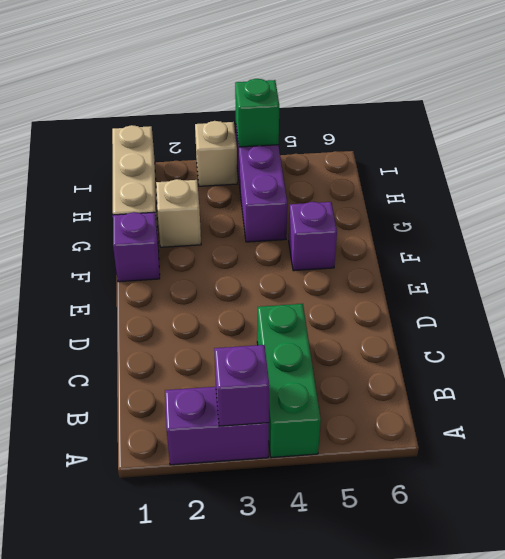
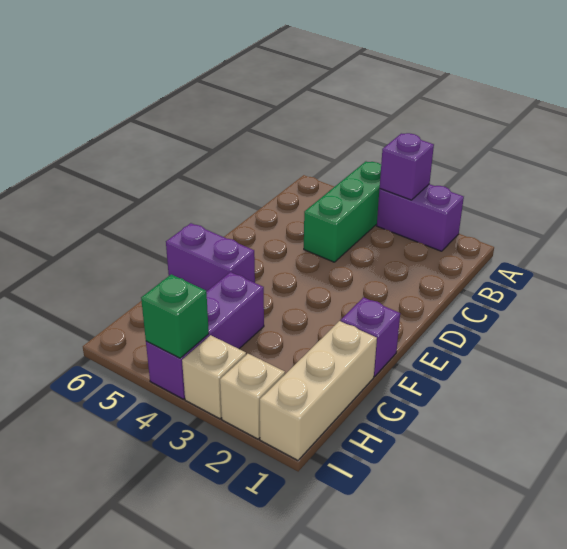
purple brick F5 level 1 -> purple brick F5:F6 level 1
tan brick G2 level 1 -> tan brick I2 level 1

